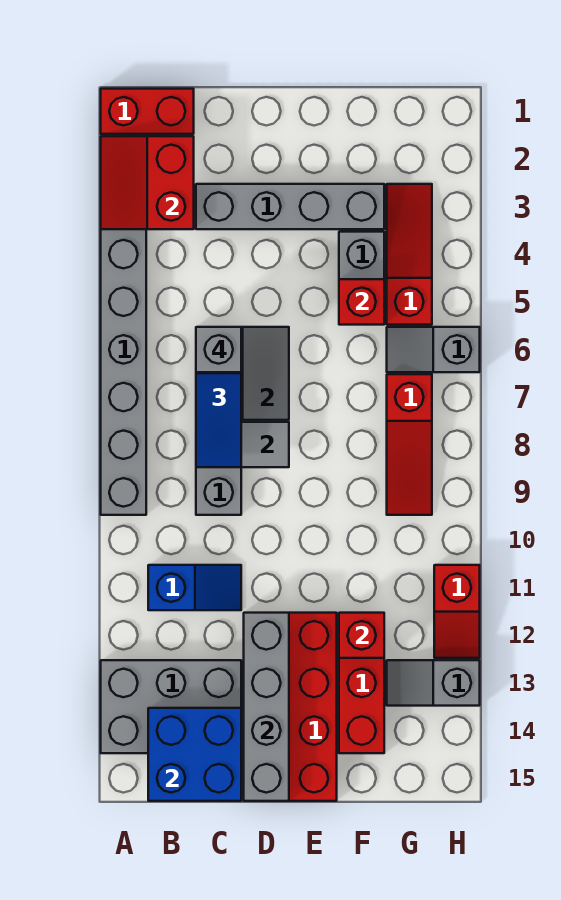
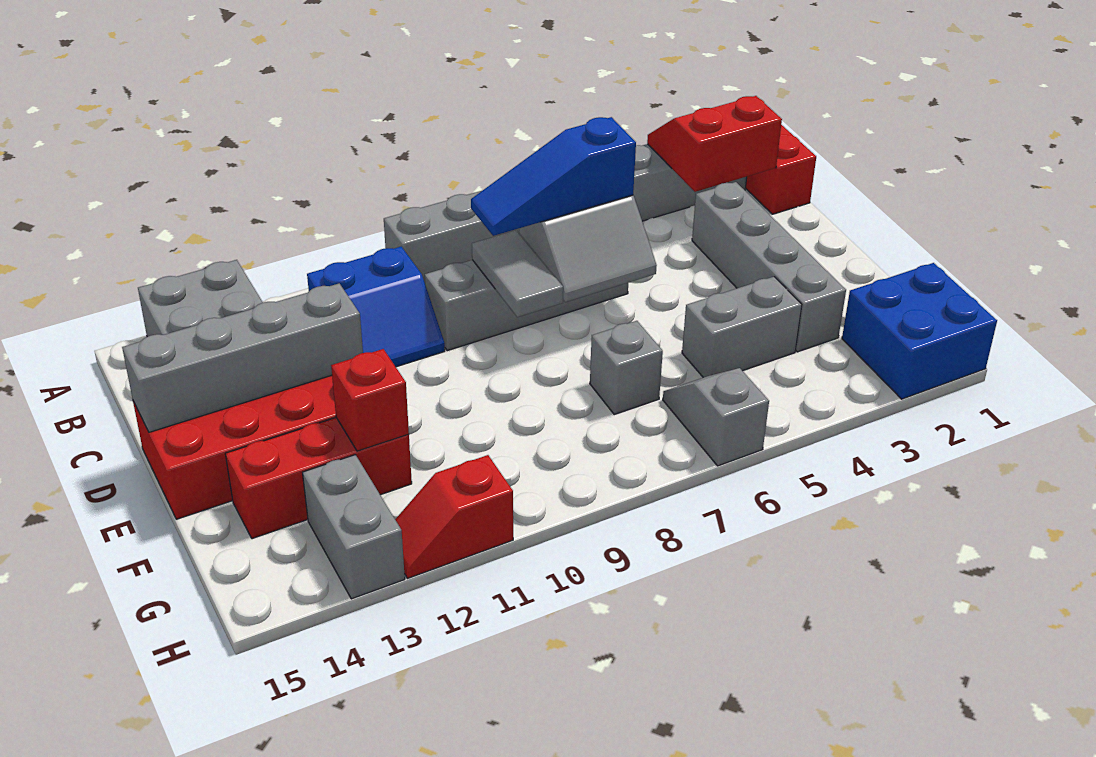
blue slope B11:C11 level 1 top B -> blue slope B10:C11 level 1 top B
blue brick B14:C15 level 2 -> blue brick G1:H2 level 1
grey brick C6 level 4 -> grey brick F7 level 1
red brick F5 level 2 -> none
red slope G3:G5 level 1 top 5 -> none
red slope G7:G9 level 1 top 7 -> none
grey slope G13:H13 level 1 top H -> grey brick G13:H13 level 1

